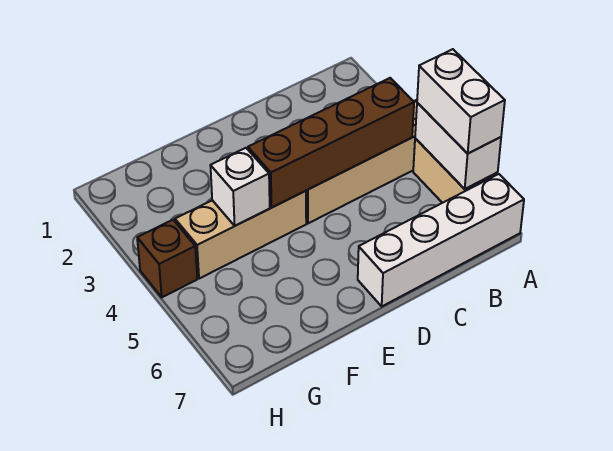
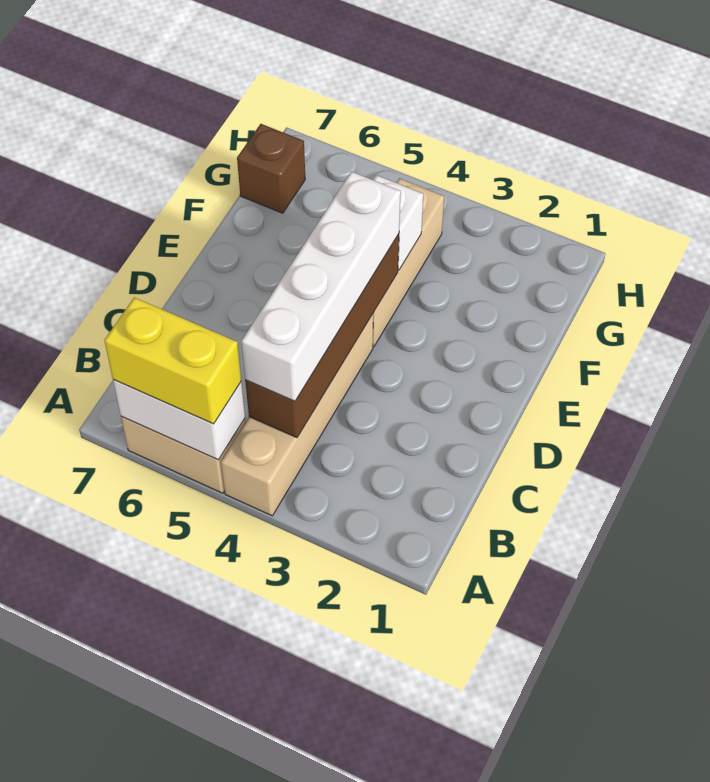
white brick A5:A6 level 3 -> yellow brick A5:A6 level 3
white brick A7:D7 level 1 -> white brick B4:E4 level 3
brown brick H4 level 1 -> brown brick G7 level 1

